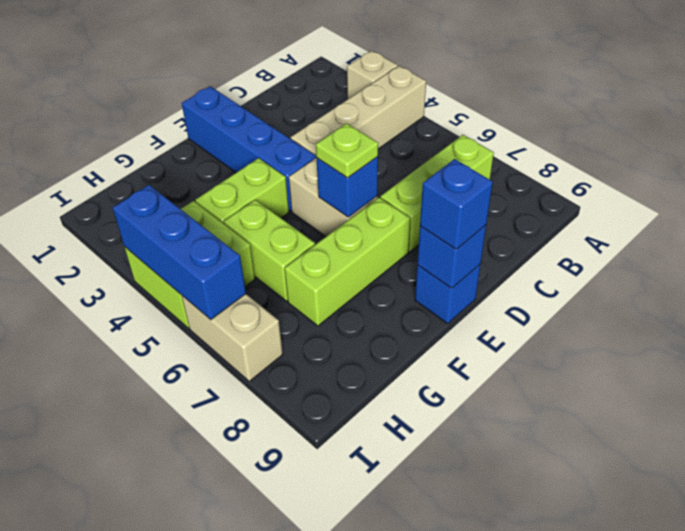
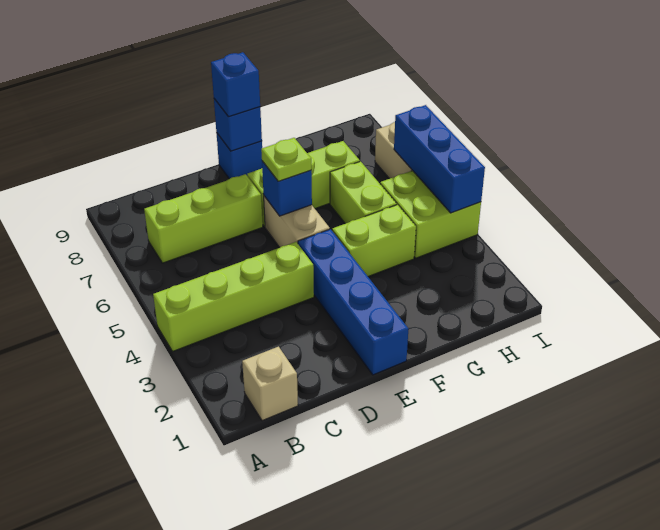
tan brick A3 level 1 -> tan brick B1 level 1
tan brick A4:D4 level 1 -> lime brick A4:D4 level 1

